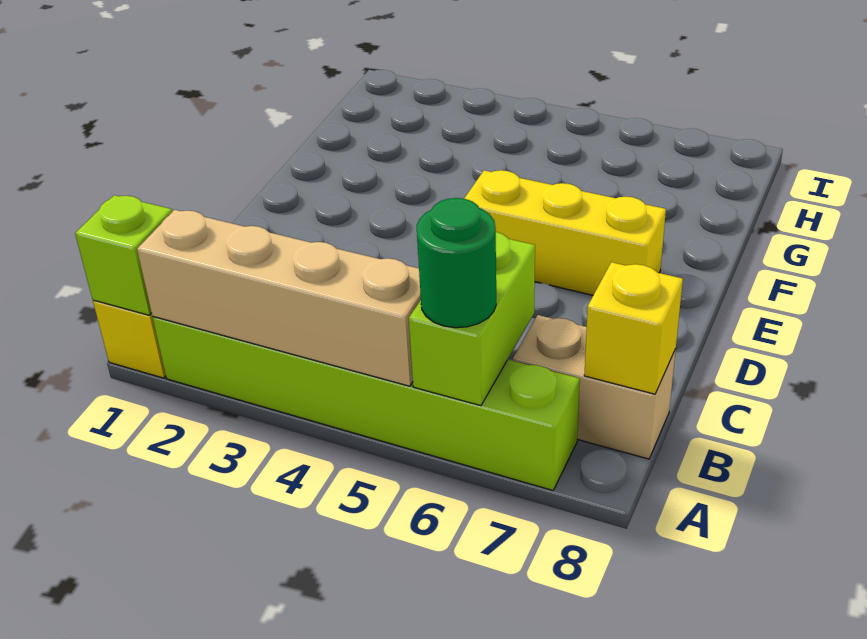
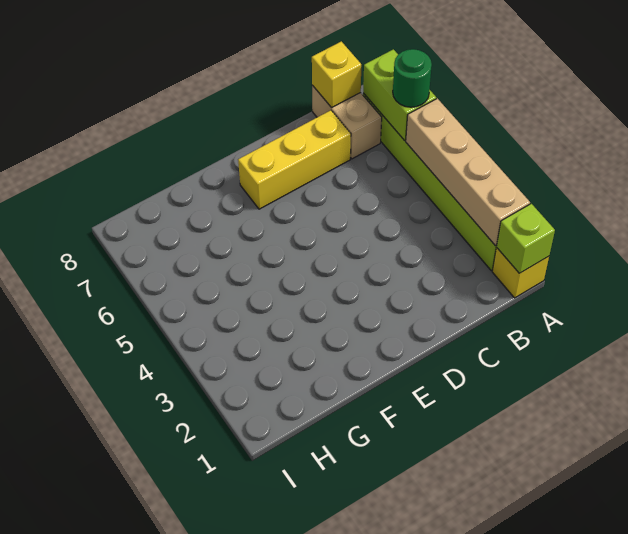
lime brick A6:B6 level 2 -> lime brick A6:A7 level 2
yellow brick E5:E7 level 1 -> yellow brick C7:E7 level 1

